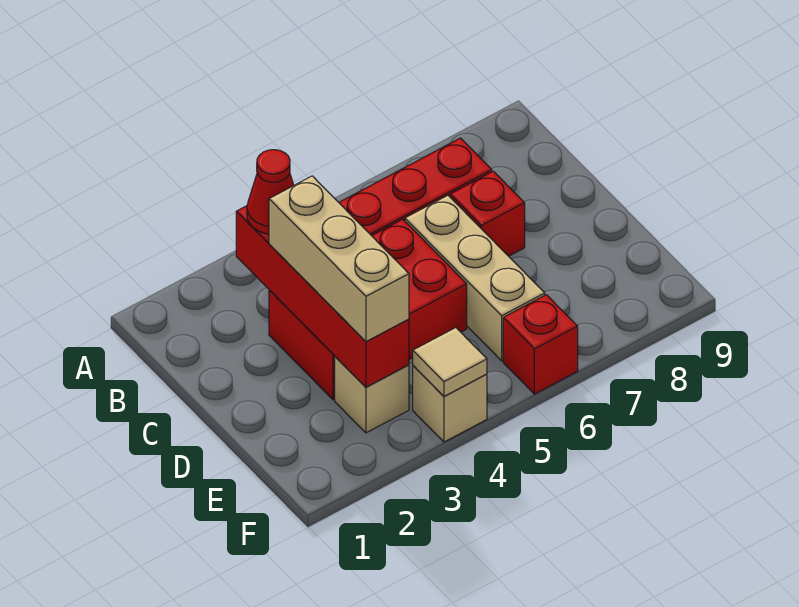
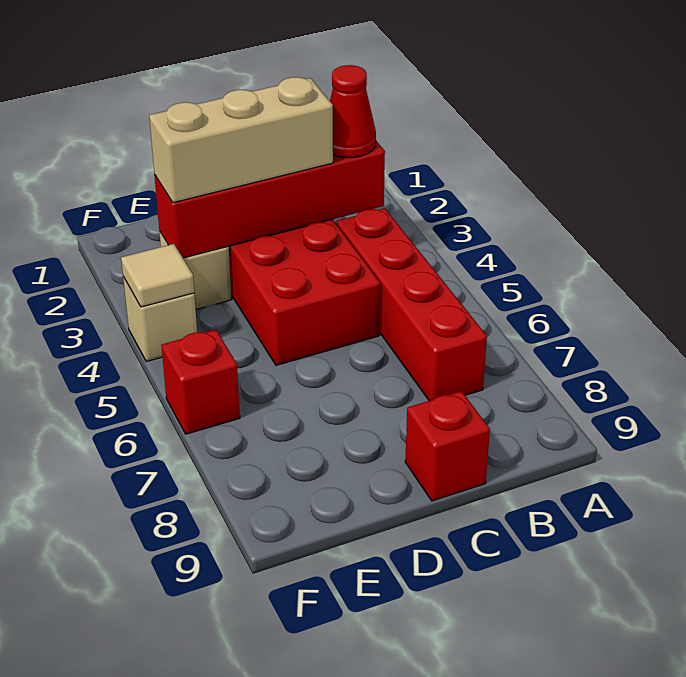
tan brick C6:E6 level 1 -> none
red brick C7 level 1 -> red brick C9 level 1

